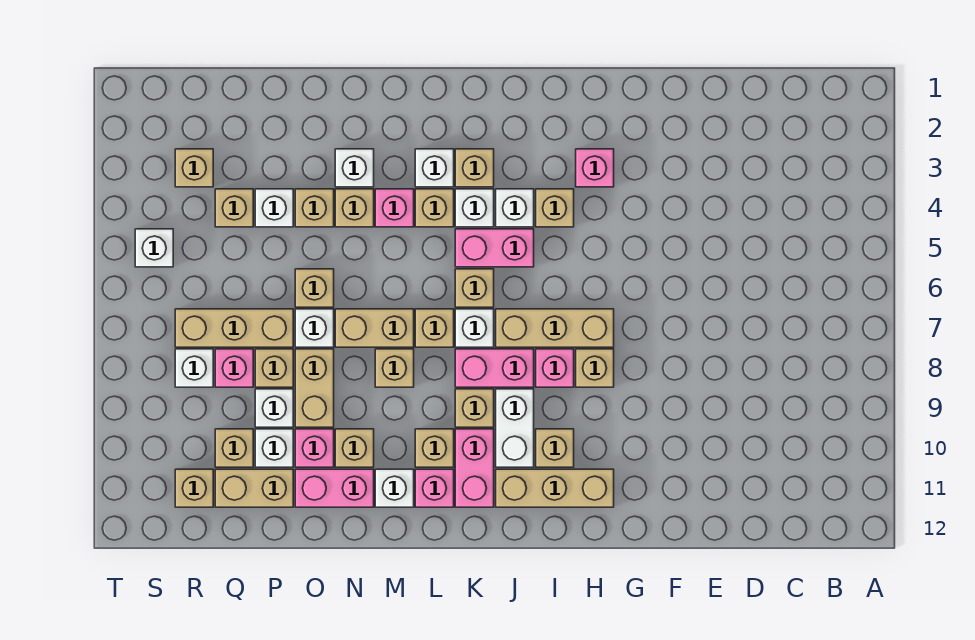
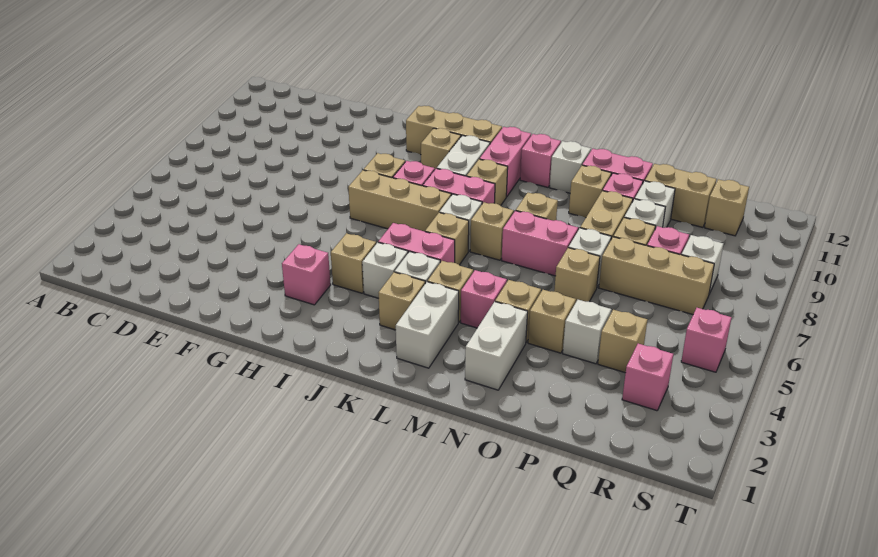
white brick L3 level 1 -> white brick L2:L3 level 1
tan brick L10 level 1 -> none
tan brick M7:N7 level 1 -> pink brick M7:N7 level 1
white brick N3 level 1 -> white brick N2:N3 level 1
tan brick Q10 level 1 -> none
tan brick R3 level 1 -> pink brick R3 level 1
white brick S5 level 1 -> pink brick S5 level 1

